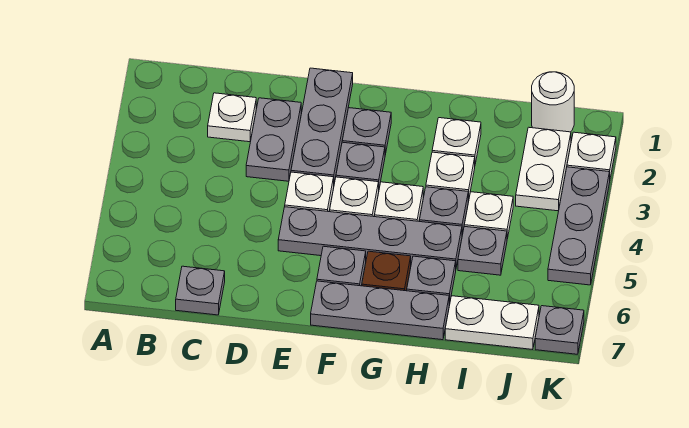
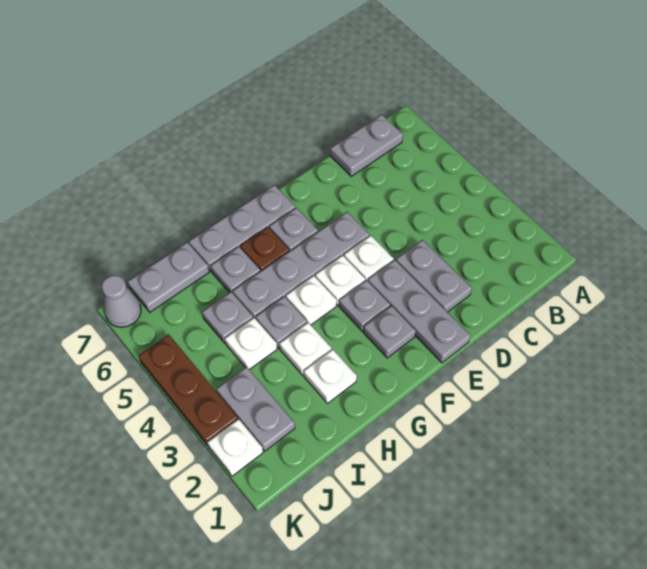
white plate C2 level 1 -> none
grey plate C7 level 1 -> grey plate B7:C7 level 1
white plate I7:J7 level 1 -> grey plate I7:J7 level 1
white round brick J1 level 1 -> none
white plate J2:J3 level 1 -> grey plate J2:J3 level 1
grey plate K3:K5 level 1 -> brown plate K3:K5 level 1
grey plate K7 level 1 -> grey cone K7 level 1

